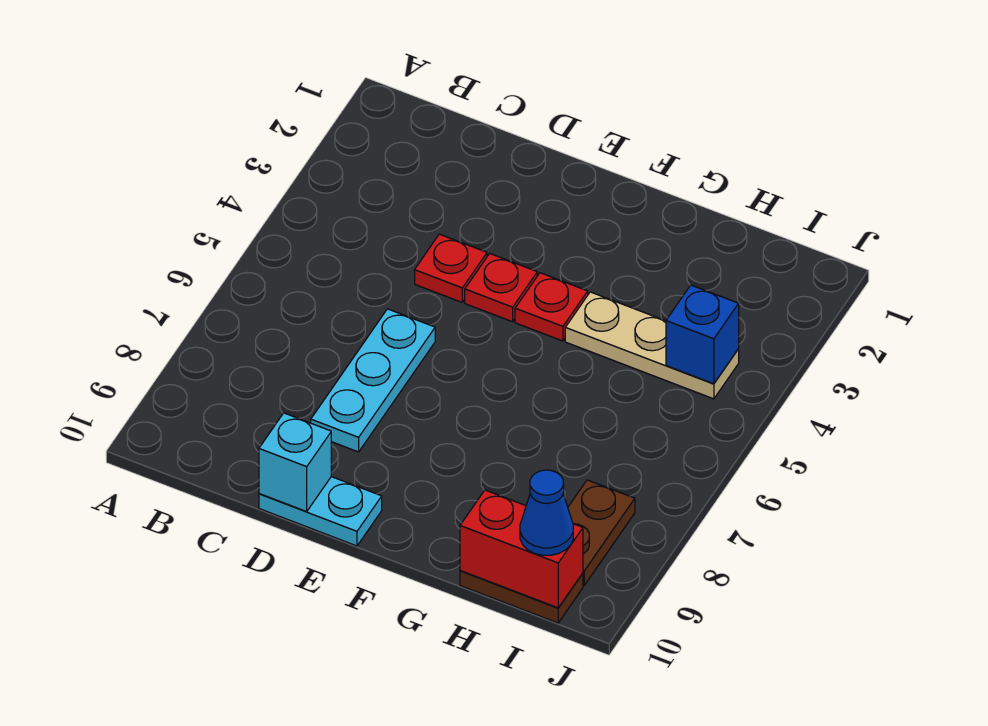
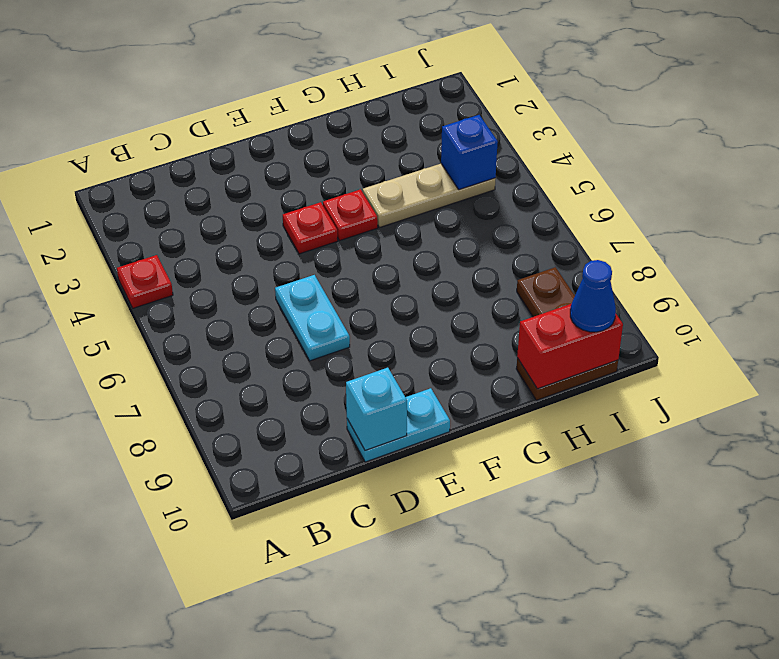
red plate D4 level 1 -> red plate A4 level 1
cyan plate D6:D8 level 1 -> cyan plate D6:D7 level 1

